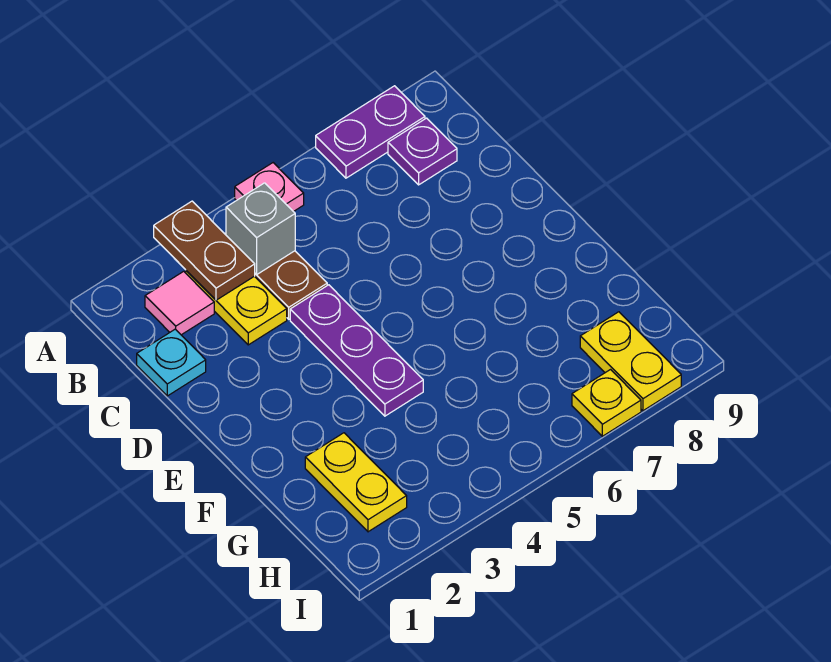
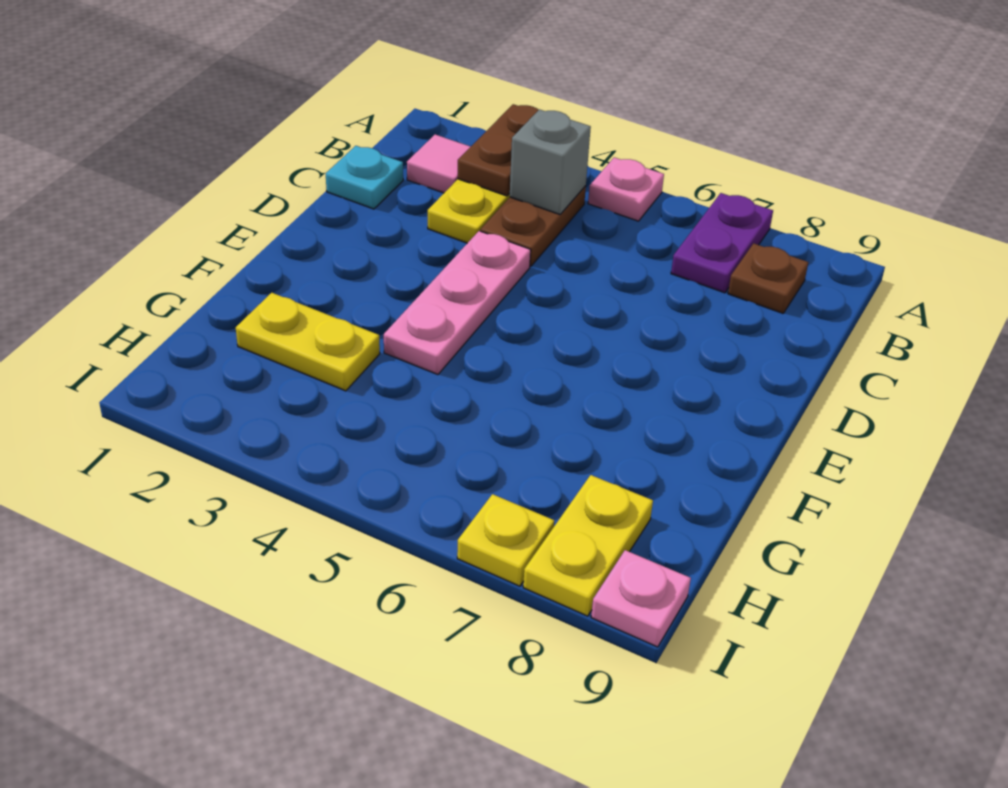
purple plate A7:A8 level 1 -> purple plate A7:B7 level 1
purple plate B8 level 1 -> brown plate B8 level 1
purple plate D4:F4 level 1 -> pink plate D4:F4 level 1
yellow plate G2:H2 level 1 -> yellow plate G2:G3 level 1
none -> pink plate I9 level 1

